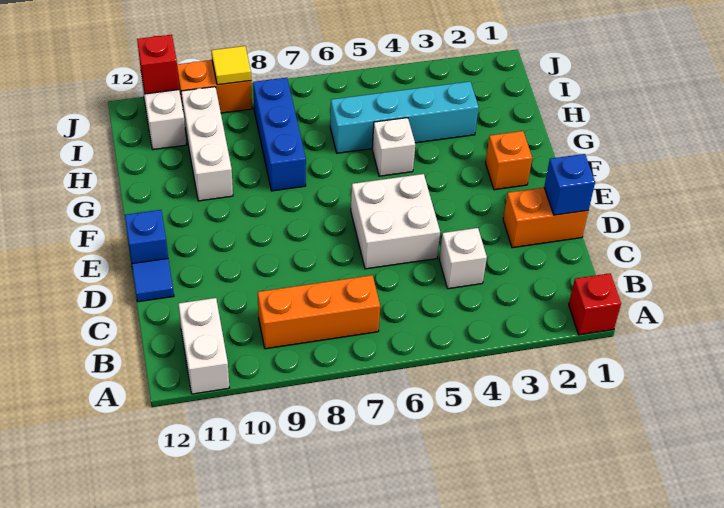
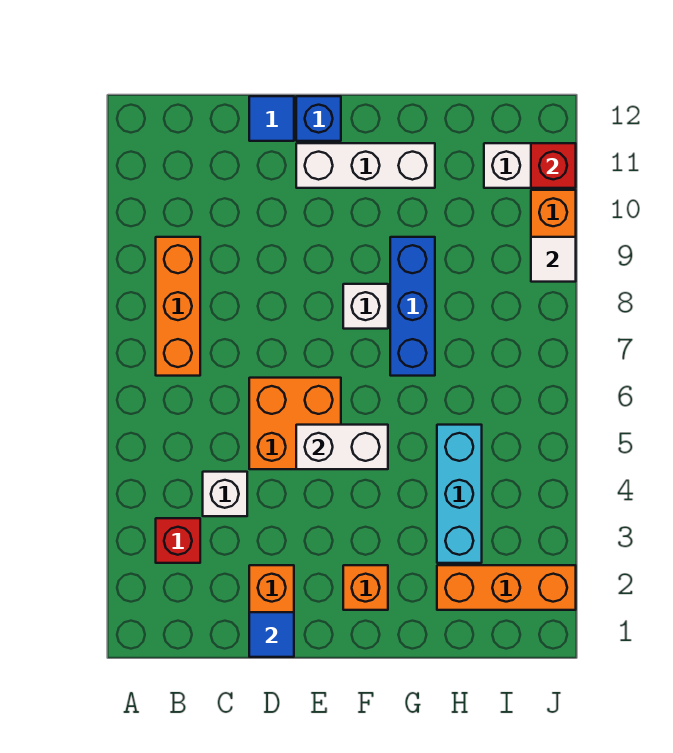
red brick A1 level 1 -> red brick B3 level 1
white brick A11:B11 level 1 -> white brick E5:F5 level 2
blue brick D1 level 2 -> blue tile D1 level 2
white brick D5:E6 level 1 -> orange brick D5:E6 level 1
white brick G5 level 1 -> white brick F8 level 1
blue brick G8:I8 level 1 -> blue brick G7:G9 level 1
white brick G10:I10 level 1 -> white brick E11:G11 level 1
none -> orange brick H2:J2 level 1
cyan brick H3:H6 level 1 -> cyan brick H3:H5 level 1
yellow tile J9 level 2 -> white tile J9 level 2

